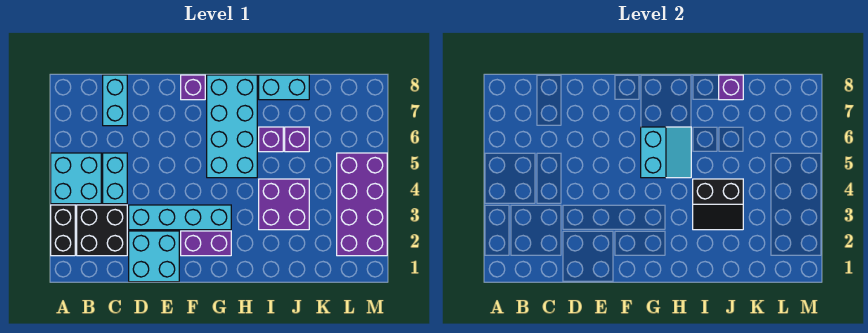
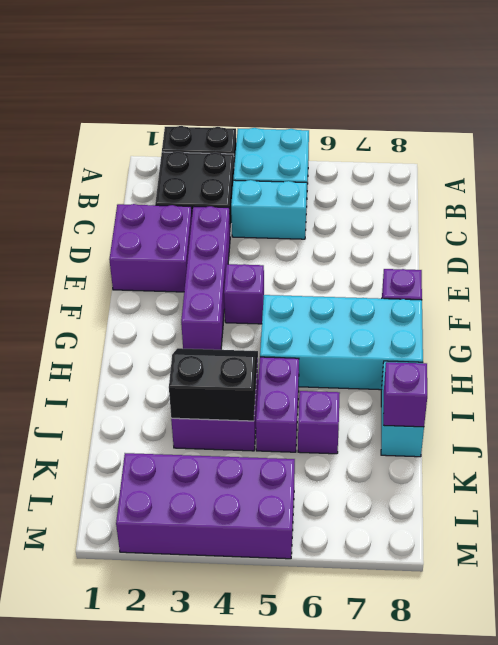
cyan brick C7:C8 level 1 -> none
cyan brick D1:E2 level 1 -> purple brick D1:E2 level 1
cyan brick D3:G3 level 1 -> purple brick D3:G3 level 1
purple brick F2:G2 level 1 -> purple brick I5:J5 level 1
cyan slope G5:H6 level 2 top G -> none
black slope I3:J4 level 2 top 4 -> black slope I3:J4 level 2 top J
purple brick I6 level 1 -> purple brick F4 level 1

